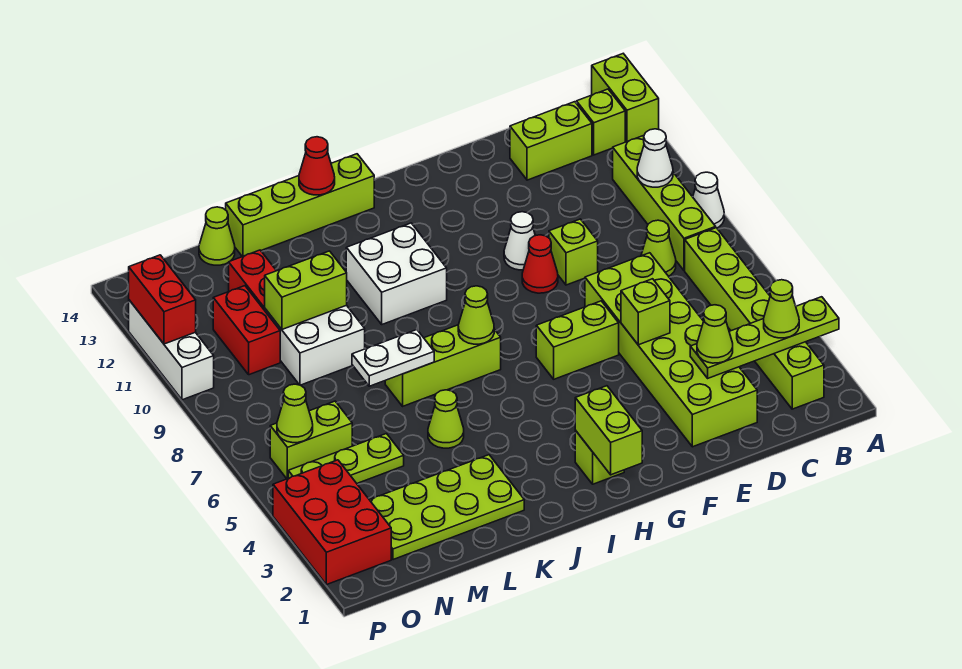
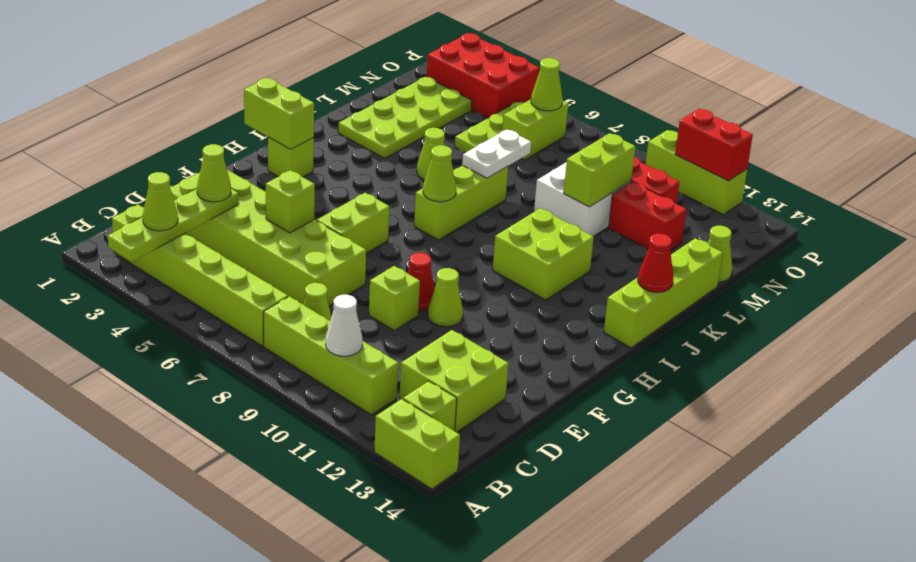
white cone A9 level 1 -> none
lime brick C13:D13 level 1 -> lime brick C12:D13 level 1
white cone F10 level 1 -> lime cone F10 level 1
white brick I10:J11 level 1 -> lime brick I10:J11 level 1
white brick P10:P12 level 1 -> lime brick P10:P12 level 1

